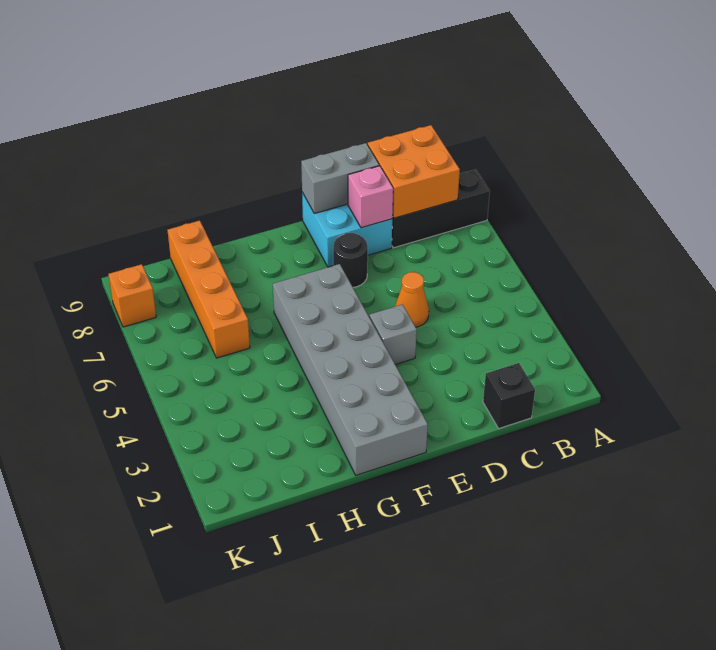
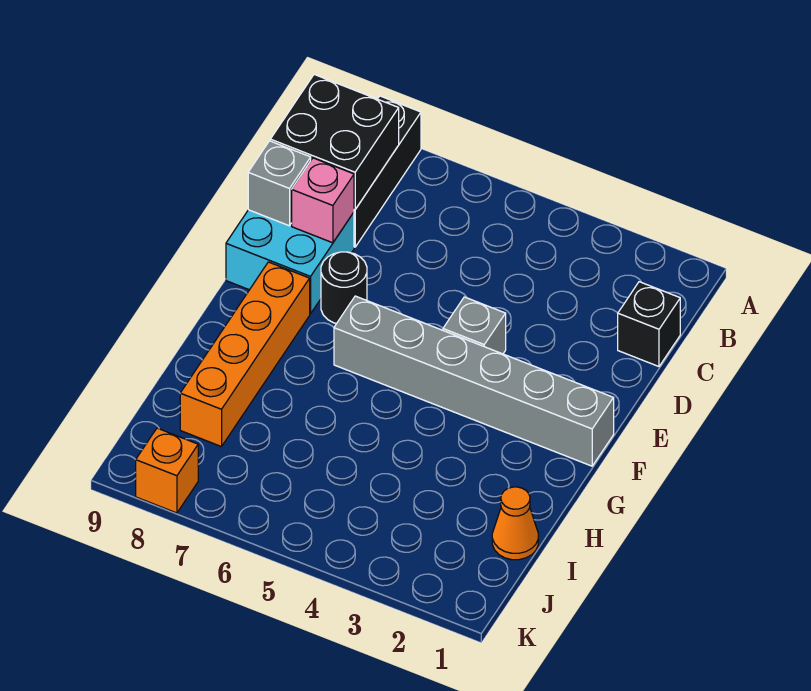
orange brick B8:C9 level 2 -> black brick B8:C9 level 2
orange cone D5 level 1 -> orange cone I1 level 1
grey brick D9:E9 level 2 -> grey brick D9 level 2
grey brick F1:G6 level 1 -> grey brick F1:F6 level 1
orange brick I6:I9 level 1 -> orange brick F8:I8 level 1

